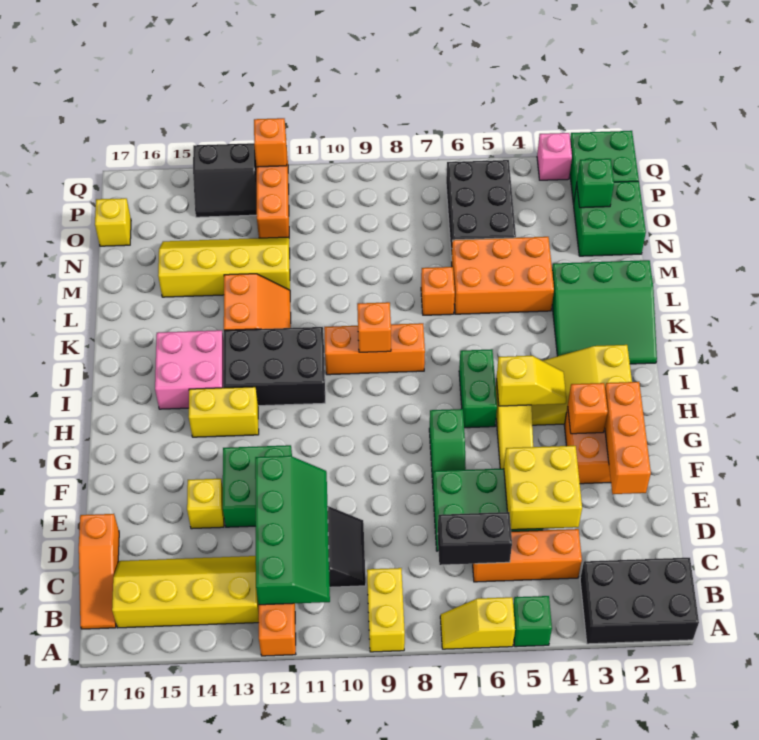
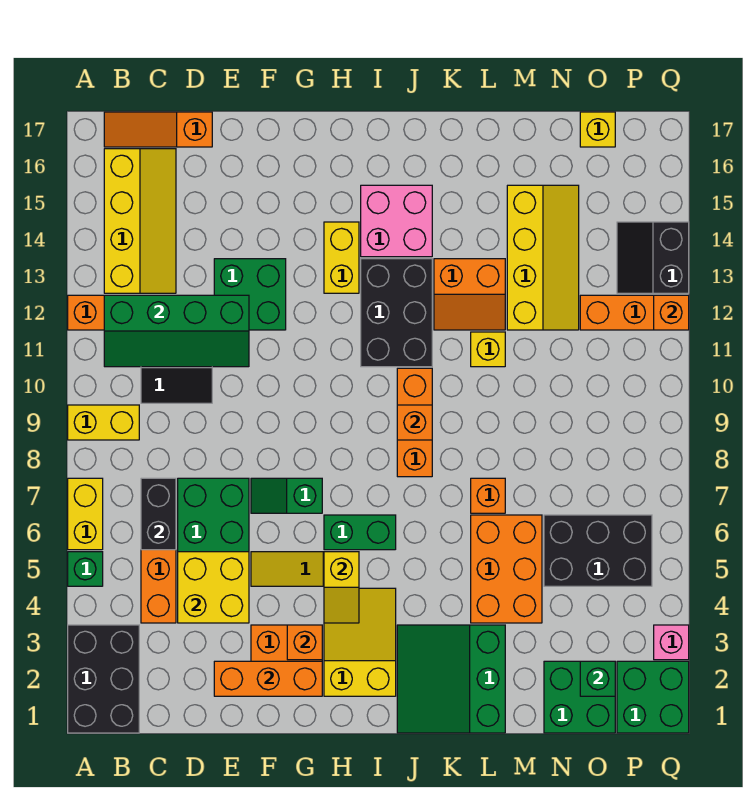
yellow slope A6:A7 level 1 top 6 -> yellow brick A6:A7 level 1
yellow brick E14 level 1 -> yellow brick L11 level 1

